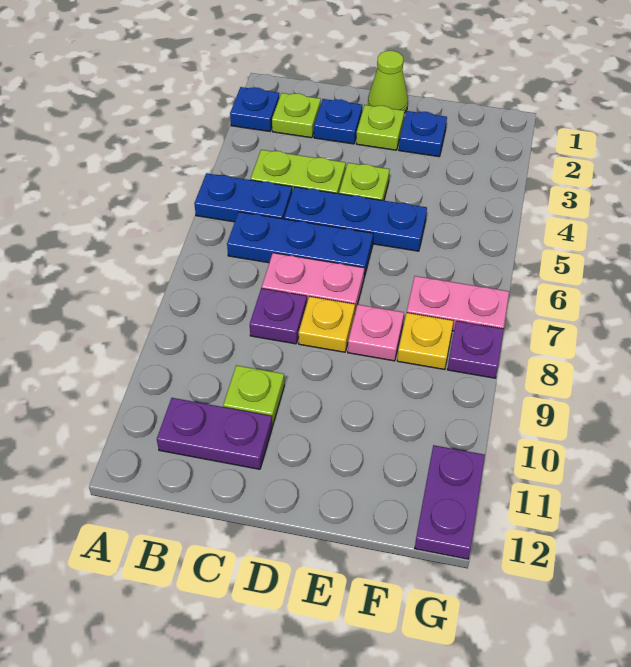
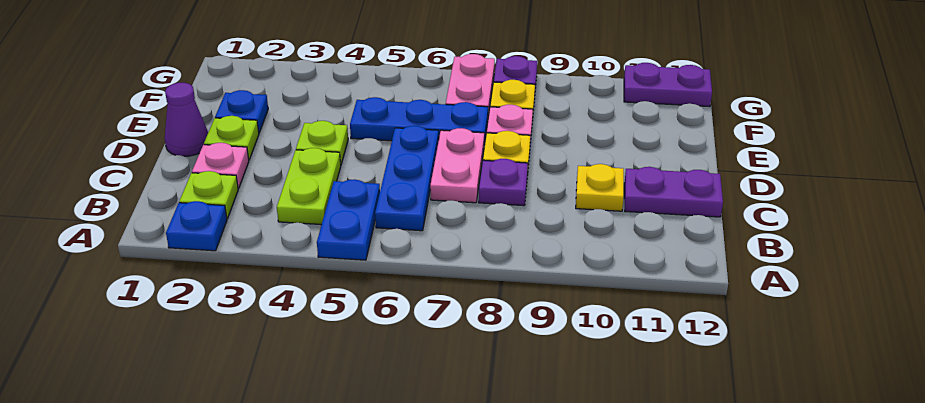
purple plate B11:C11 level 1 -> purple plate C11:C12 level 1
blue plate C2 level 1 -> pink plate C2 level 1
blue plate C5:E5 level 1 -> blue plate E5:E7 level 1
lime plate C10 level 1 -> yellow plate C10 level 1
lime cone D1 level 1 -> purple cone D1 level 1

